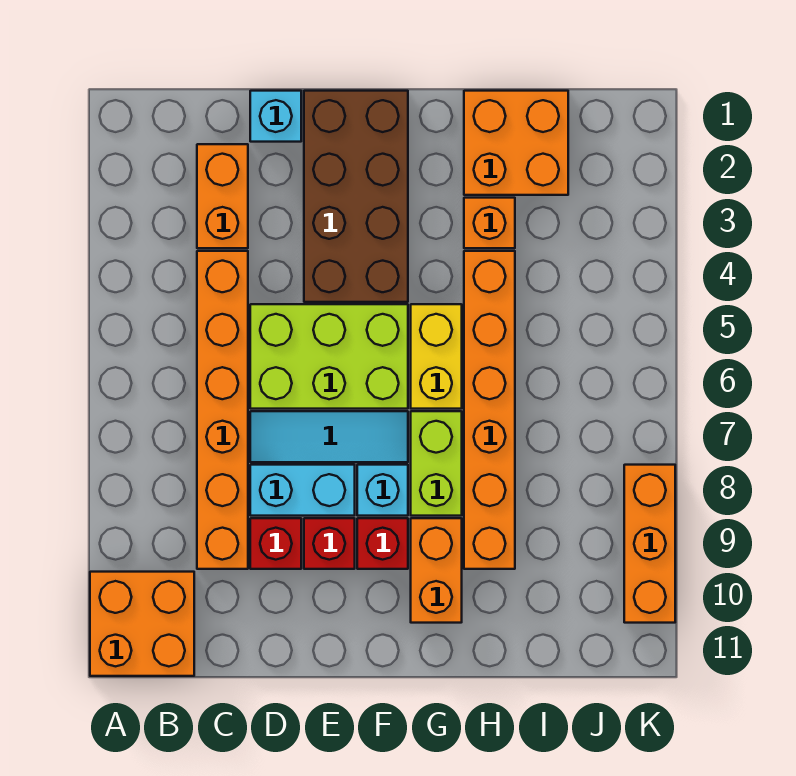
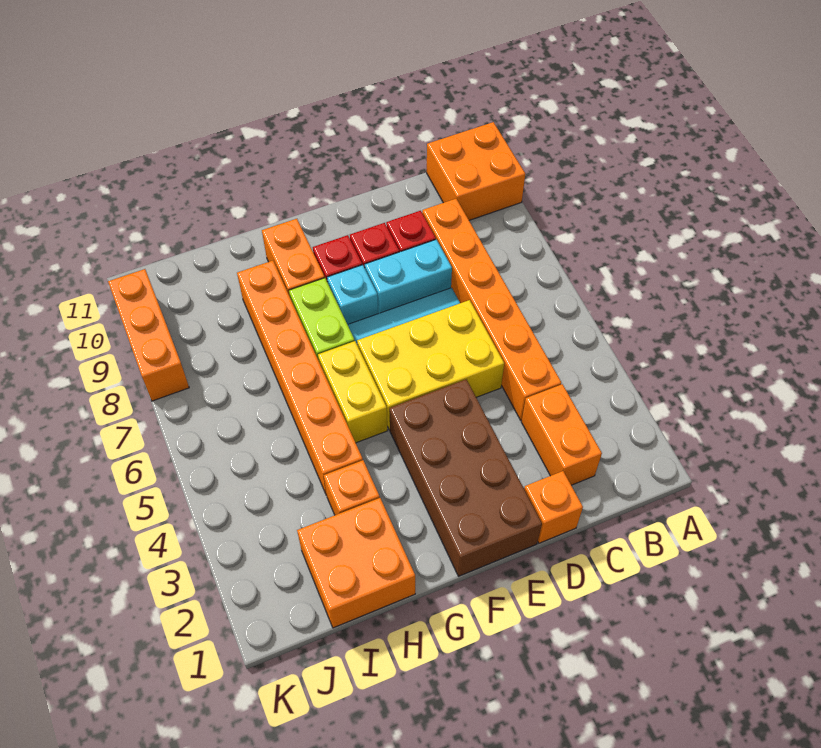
cyan brick D1 level 1 -> orange brick D1 level 1
lime brick D5:F6 level 1 -> yellow brick D5:F6 level 1

